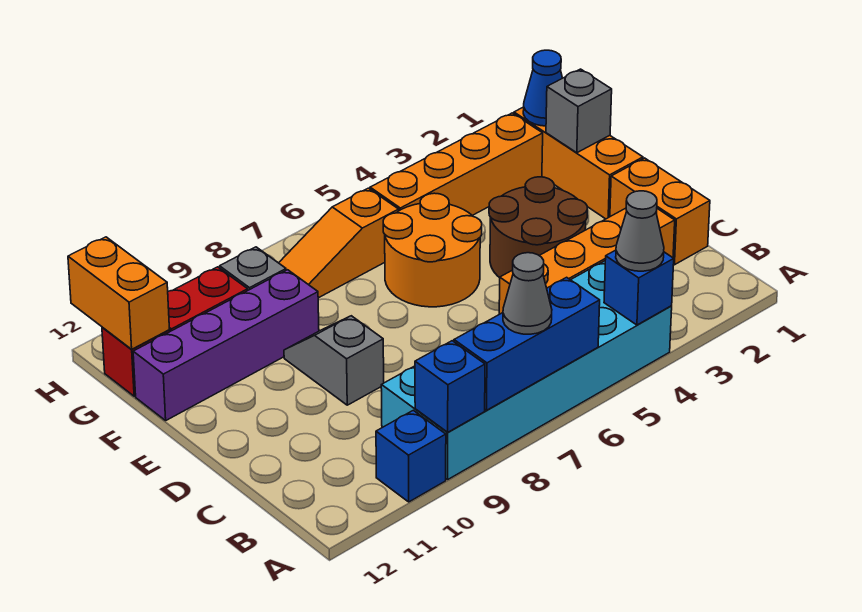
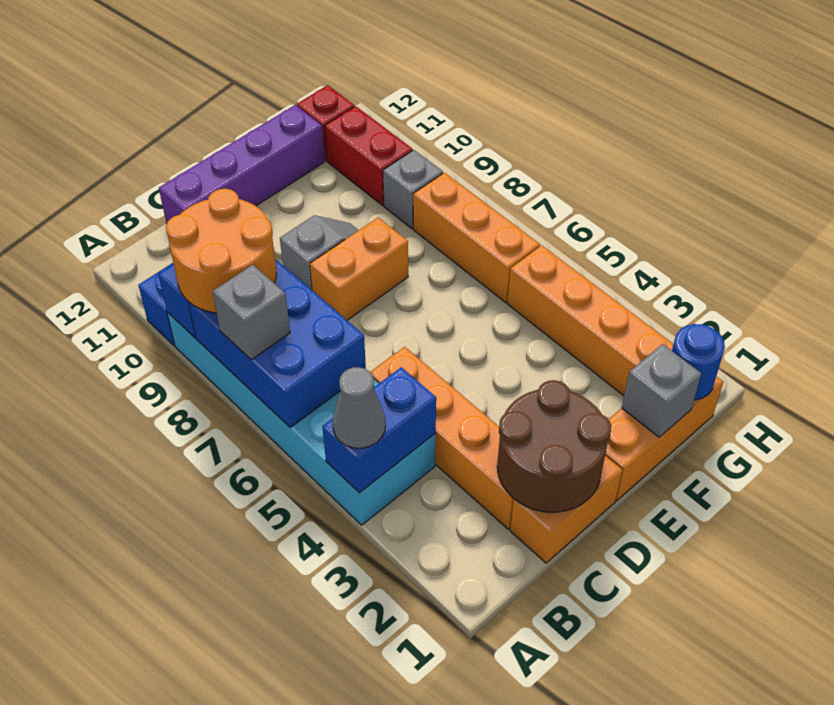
blue brick A4 level 2 -> blue brick A4:B4 level 2
blue brick A6:A8 level 2 -> blue brick A6:B8 level 2
grey cone A7 level 3 -> grey brick A7 level 3
brown round brick D3:E4 level 1 -> brown round brick C1:D2 level 2
orange round brick E5:F6 level 1 -> orange round brick A8:B9 level 3
purple brick F9:F12 level 1 -> purple brick C12:F12 level 1
blue cone G1 level 2 -> blue round brick G1 level 2
orange slope G6:G8 level 1 top 6 -> orange brick G6:G8 level 1
orange brick G12:H12 level 2 -> orange brick D8:E8 level 1

